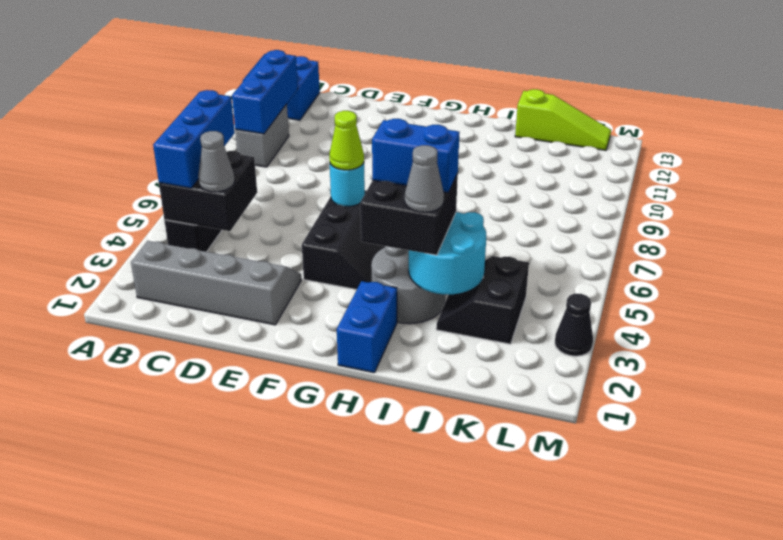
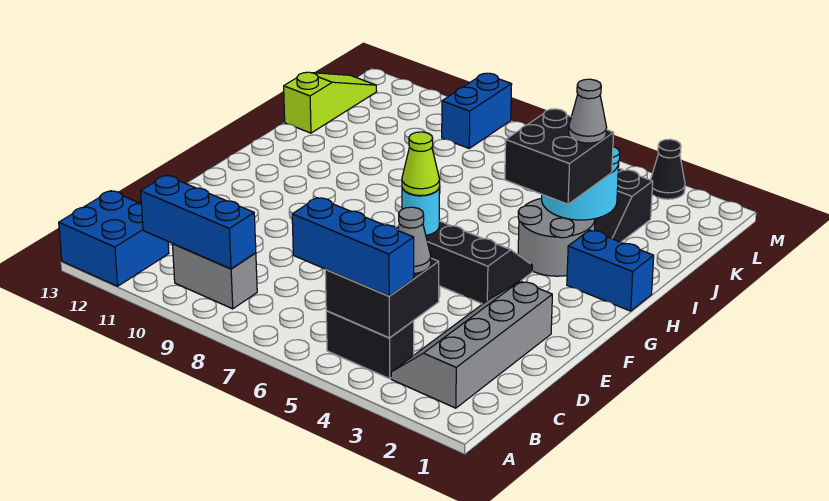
blue brick H4:I4 level 4 -> blue brick L9:M9 level 1

